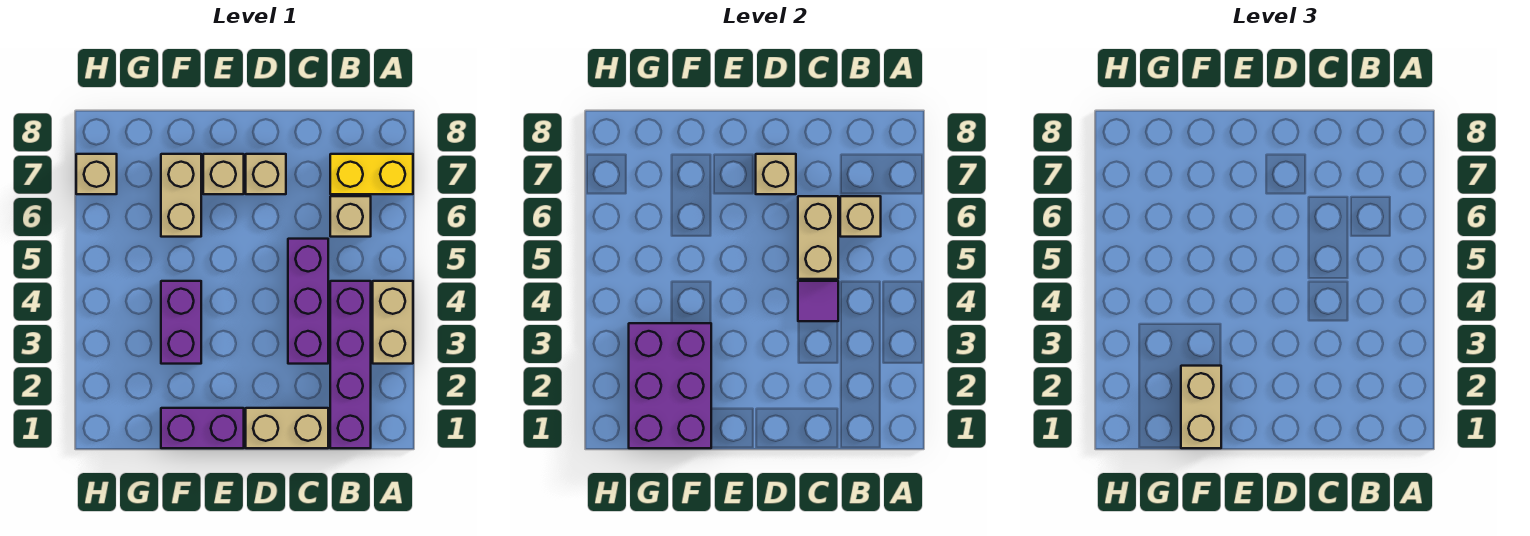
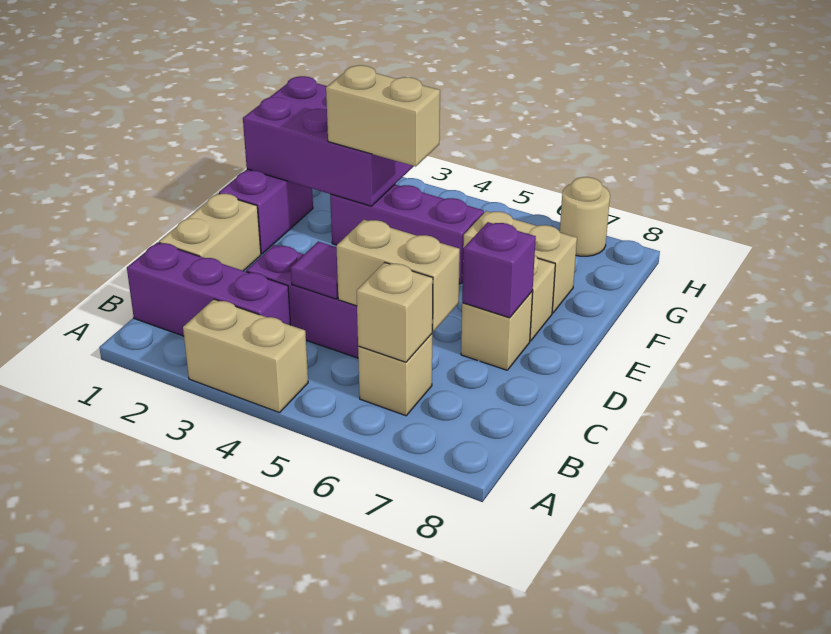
yellow brick A7:B7 level 1 -> none
purple brick B1:B4 level 1 -> purple brick B1:B3 level 1
tan brick D7 level 2 -> purple brick D7 level 2
tan brick F1:F2 level 3 -> tan brick F3:F4 level 3
purple brick F3:F4 level 1 -> purple brick F3:F5 level 1
tan brick H7 level 1 -> tan round brick H7 level 1

